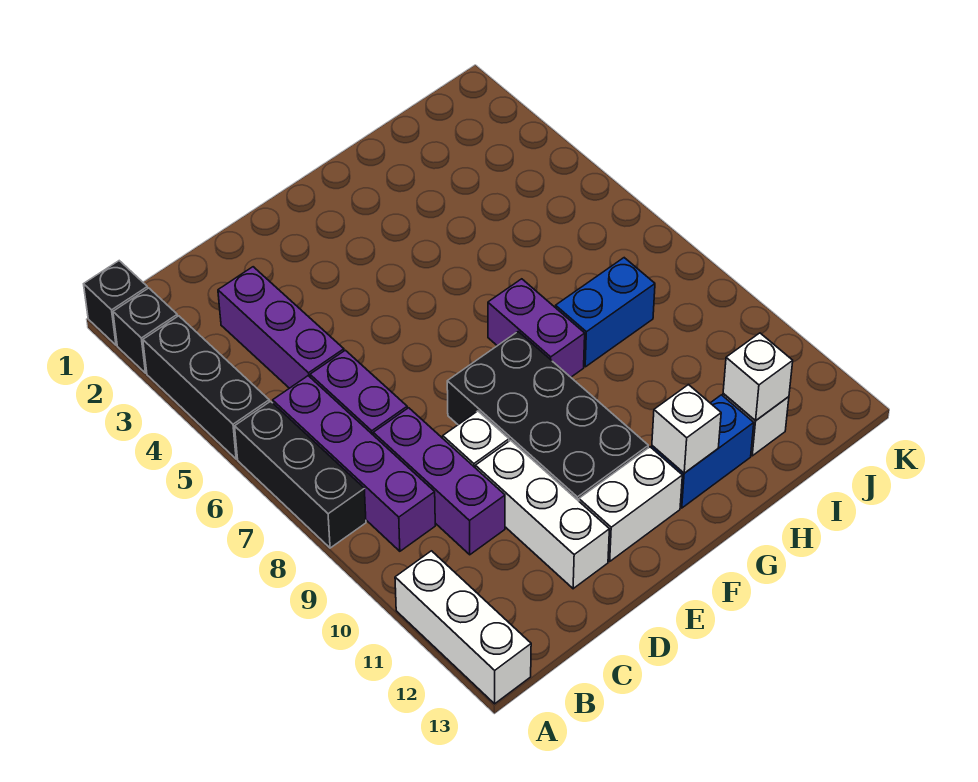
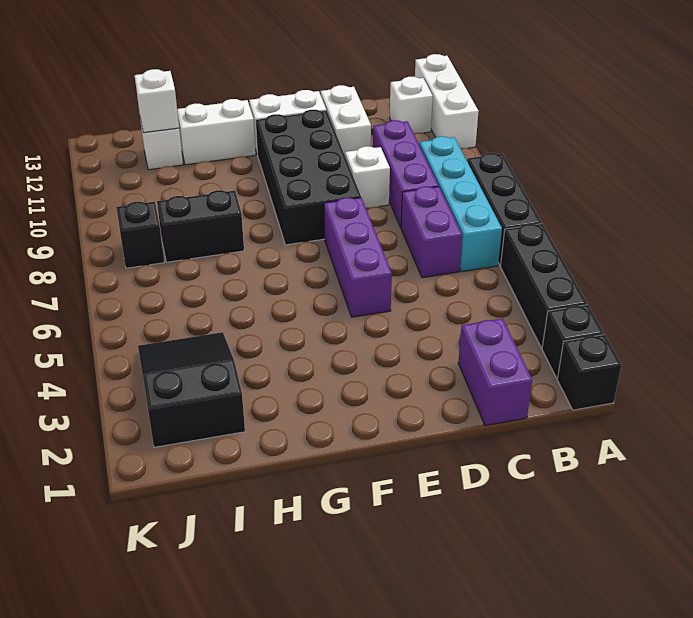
purple brick B6:B9 level 1 -> cyan brick B6:B9 level 1
purple brick C3:C5 level 1 -> purple brick E5:E7 level 1
white brick D10:D12 level 1 -> white brick D11:D12 level 1
purple brick G7:G8 level 1 -> purple brick C1:C2 level 1
blue brick G12:H12 level 1 -> white brick G12:H12 level 1
white brick G12 level 2 -> white brick B12 level 1
blue brick H8:I8 level 1 -> black brick H8:I8 level 1
none -> black slope I2:J4 level 1 top 2
none -> black brick J8 level 1

